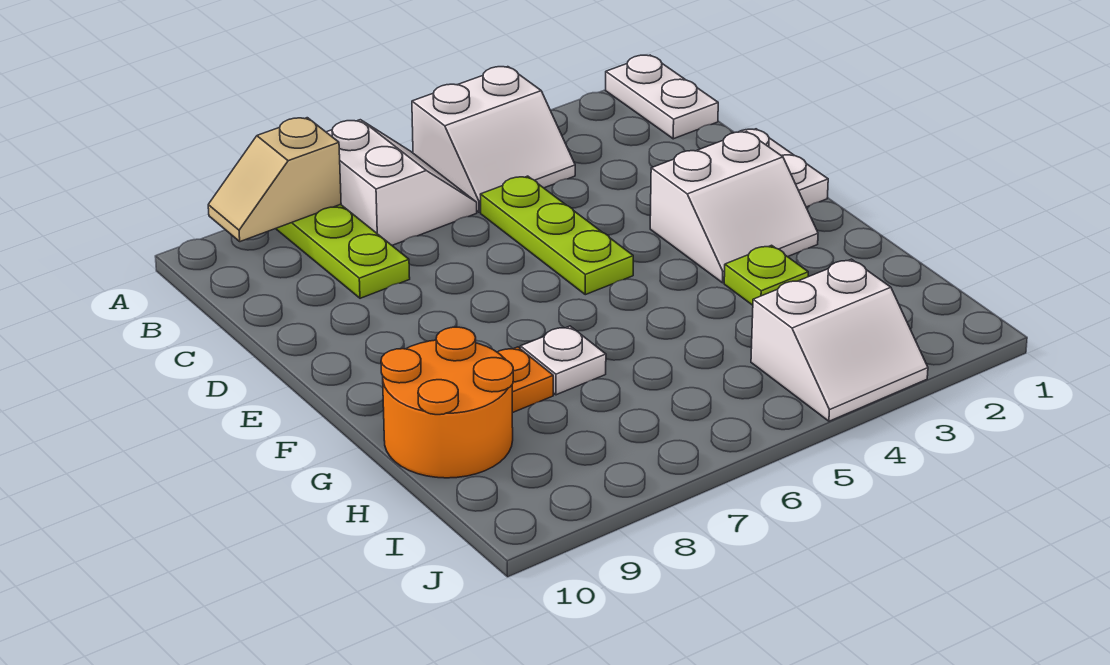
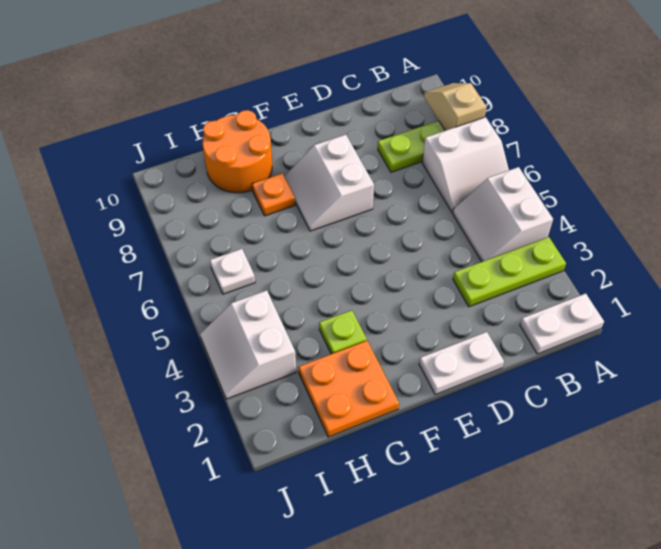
lime plate C5:E5 level 1 -> lime plate A3:C3 level 1
white slope E2:F3 level 1 top E -> white slope E7:F8 level 1 top E
none -> orange plate G1:H2 level 1
white plate G7 level 1 -> white plate I6 level 1

